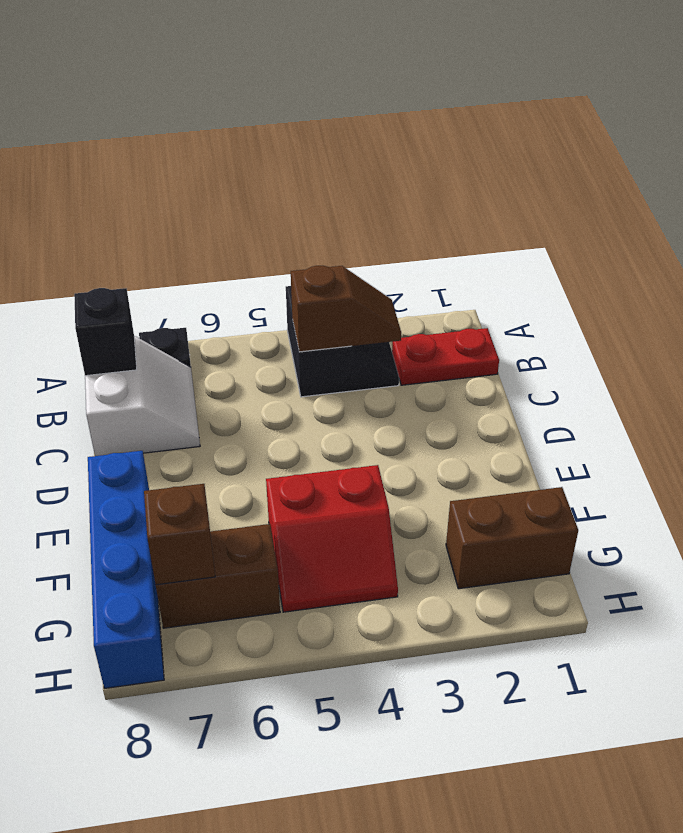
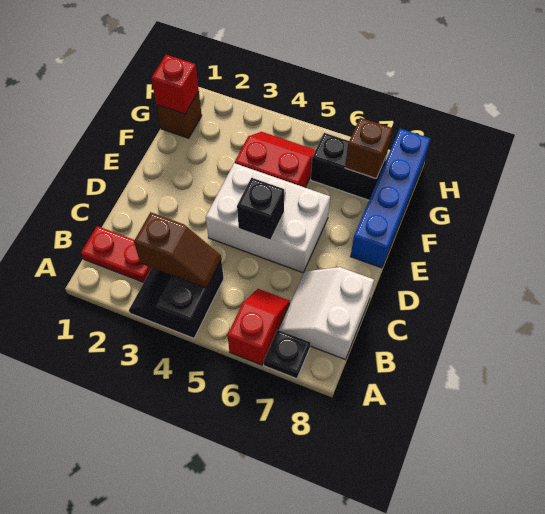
none -> red slope A6:B6 level 1 top A
brown slope B3:B4 level 2 top 4 -> brown slope B3:B4 level 2 top 3
black brick B8 level 2 -> black brick D5 level 2
none -> white brick D4:E6 level 1
brown brick G1:G2 level 1 -> brown brick G1 level 1
none -> red brick G1 level 2
brown brick G6:G7 level 1 -> black brick G6:G7 level 1

